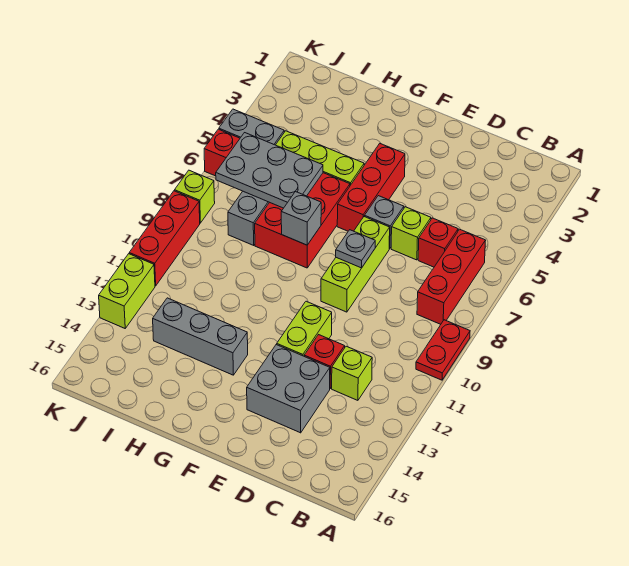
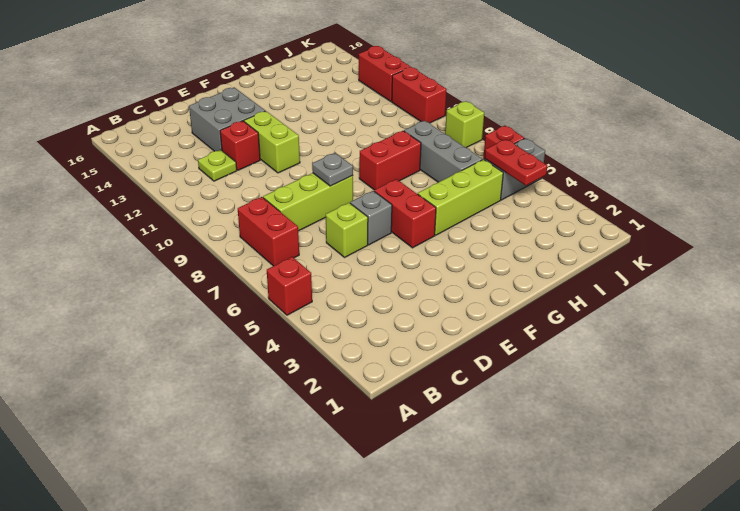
red plate A9:A10 level 1 -> red plate J4:J5 level 2
red brick B6:B8 level 1 -> red brick B7:B8 level 1
red brick C6 level 1 -> red brick A5 level 1
lime brick C12 level 1 -> lime plate C12 level 1
lime brick E7:E9 level 1 -> lime brick C8:E8 level 1
red brick F4:F6 level 1 -> red brick F5:F6 level 1
red brick G6:H8 level 1 -> red brick G8:H8 level 1
grey brick G8 level 2 -> none
grey brick G13:I13 level 1 -> none
grey plate H6:J7 level 2 -> none
red brick K9:K11 level 1 -> red brick K10:K11 level 1
lime brick K12:K13 level 1 -> red brick K12:K13 level 1

